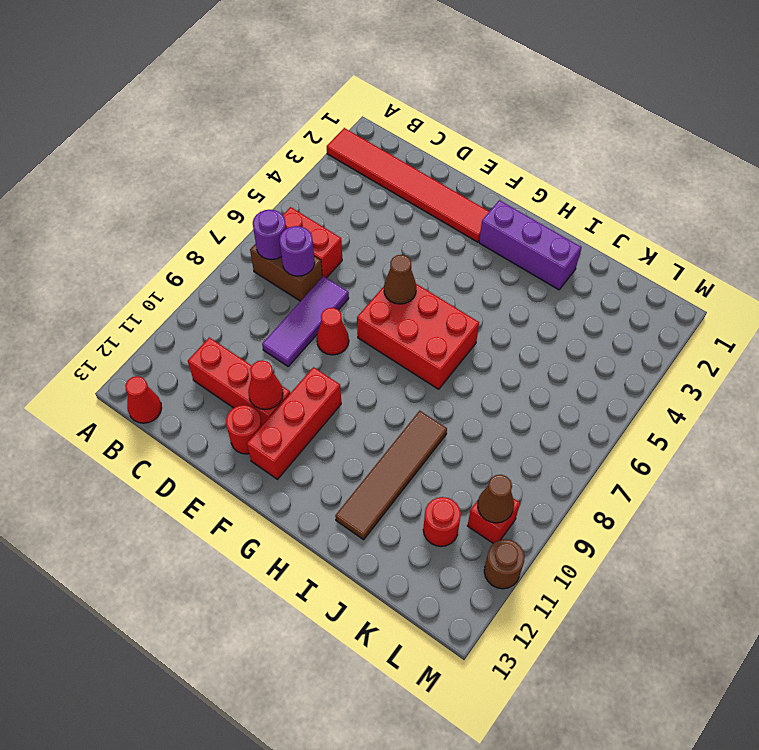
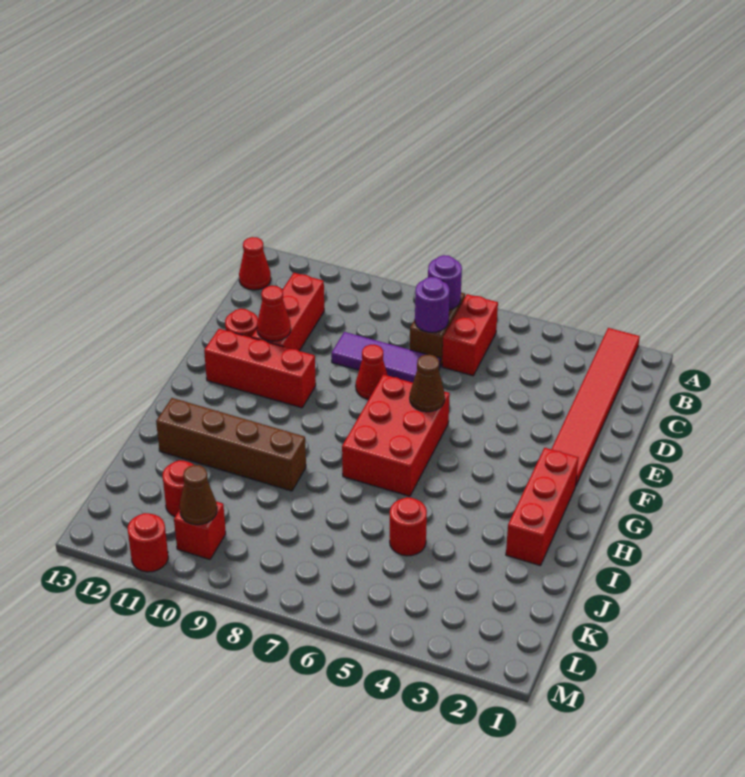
purple brick G2:I2 level 1 -> red brick G2:I2 level 1
brown tile I9:I12 level 1 -> brown brick I9:I12 level 1
none -> red round brick J5 level 1
brown round brick M11 level 1 -> red round brick M11 level 1

